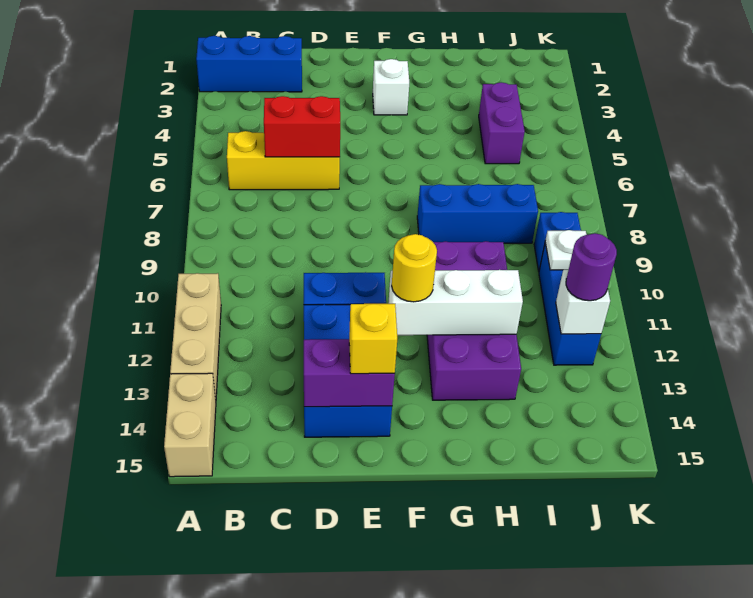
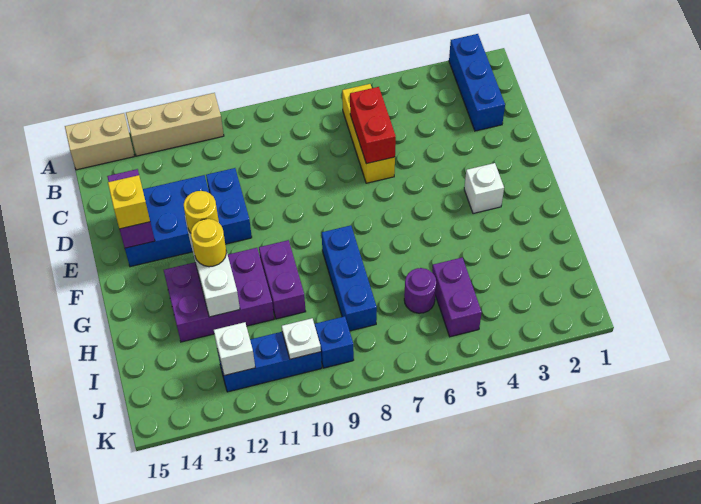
none -> yellow round brick G12 level 3
purple brick I4:I5 level 1 -> purple brick I5:J5 level 1
purple round brick J12 level 3 -> purple round brick I6 level 1

